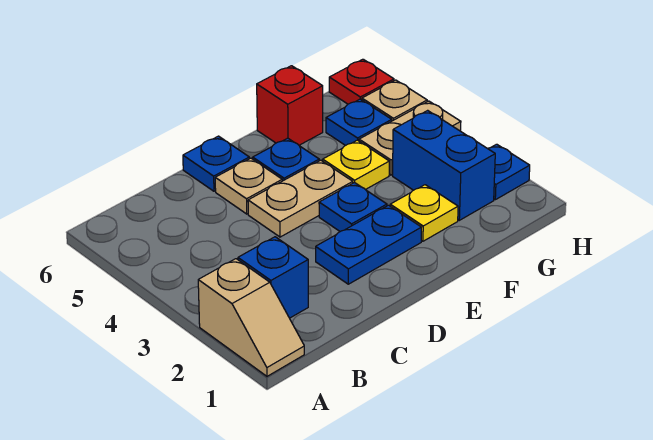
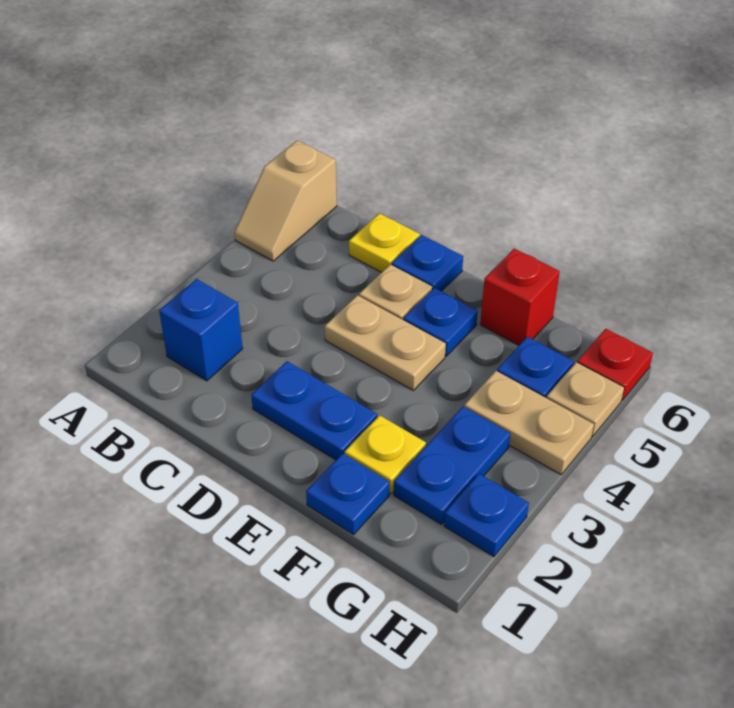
tan slope A1:A2 level 1 top 2 -> tan slope A5:A6 level 1 top 6
blue plate E3 level 1 -> blue plate F1 level 1
yellow plate F4 level 1 -> yellow plate C6 level 1
blue brick G2:G3 level 1 -> blue plate G2:G3 level 1

